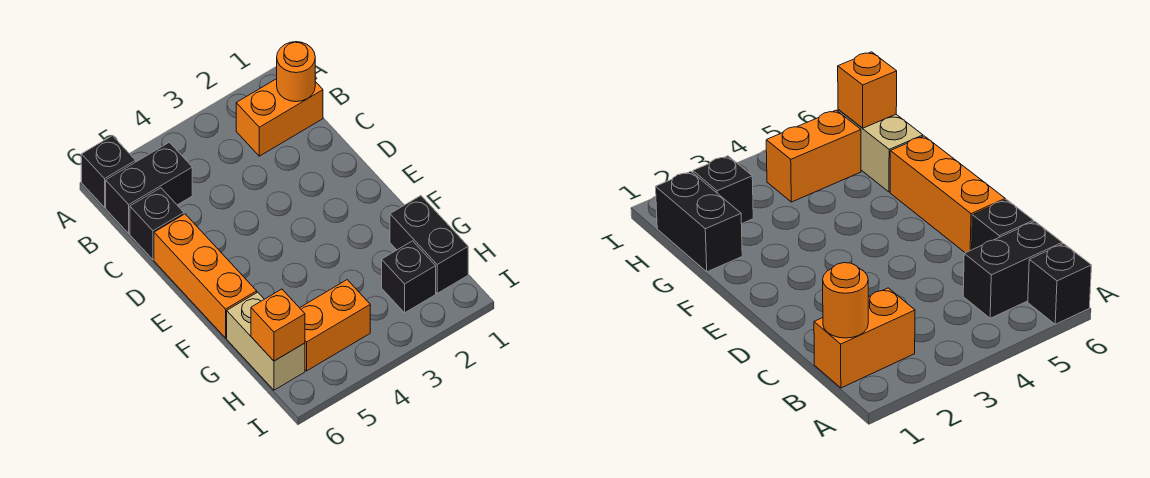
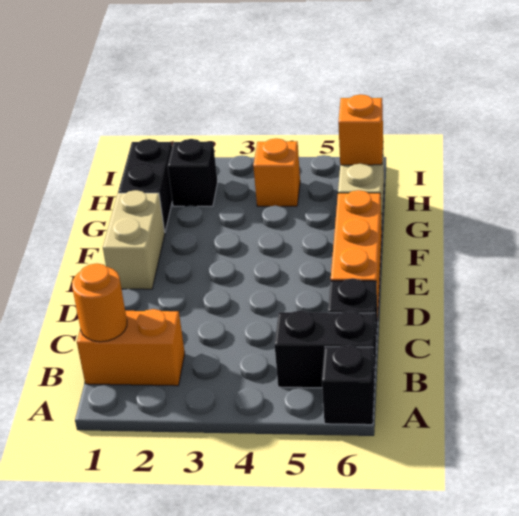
none -> tan brick E1:F1 level 1
orange brick H4:H5 level 1 -> orange brick H4 level 1

